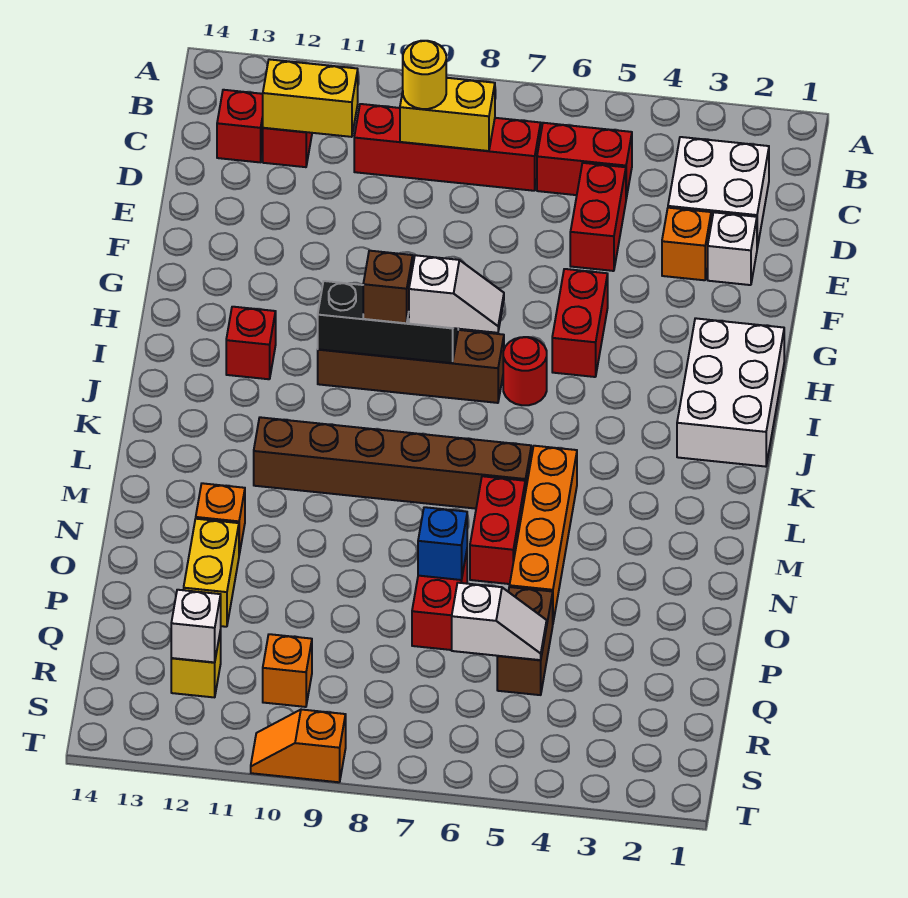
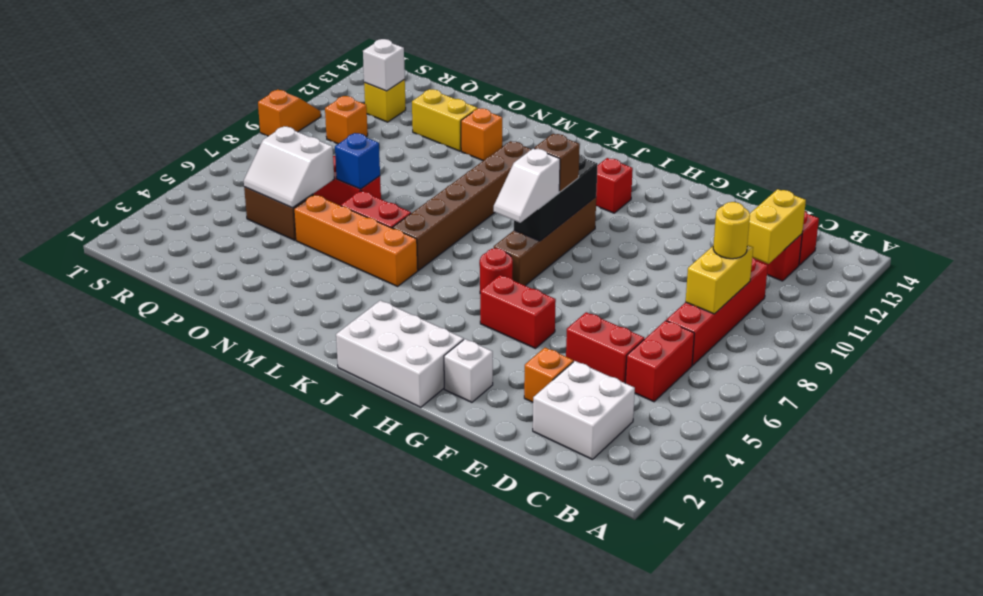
white brick E2 level 1 -> white brick G2 level 1
white slope Q5:Q6 level 2 top 6 -> white slope P5:Q6 level 2 top 6

